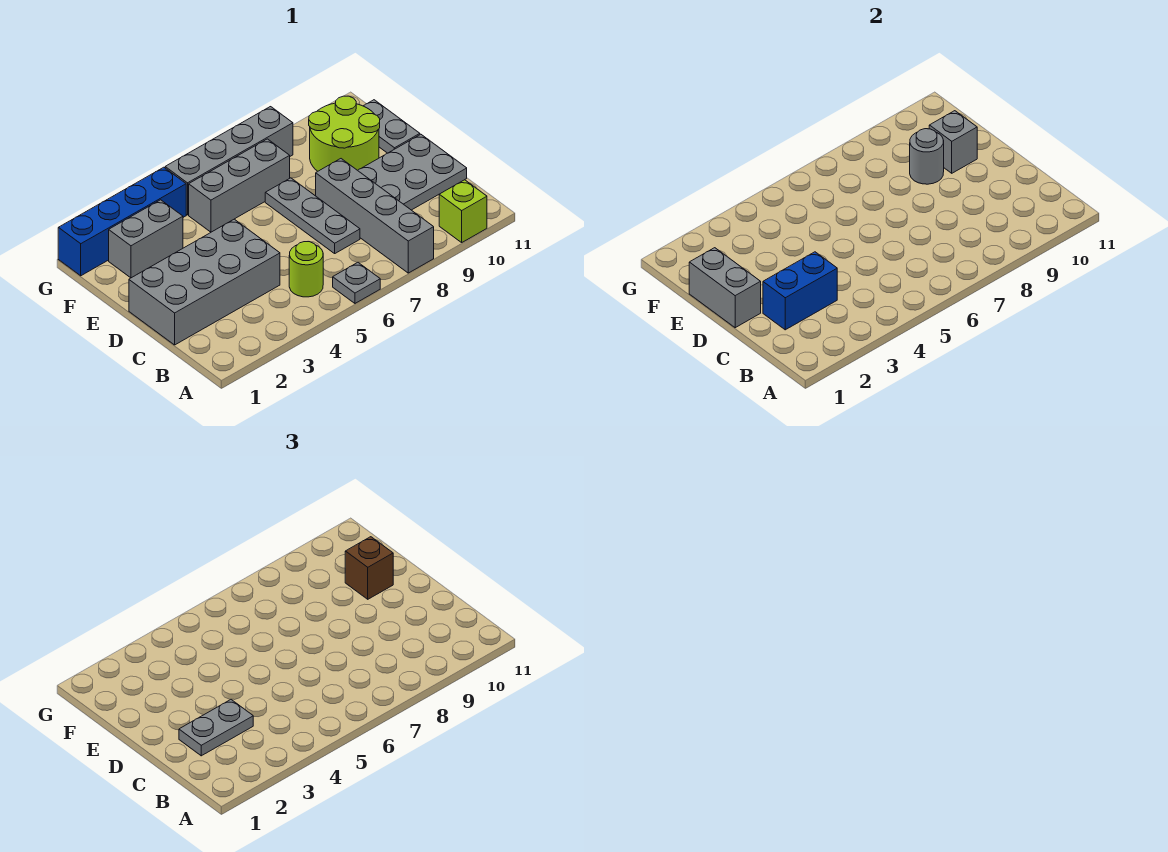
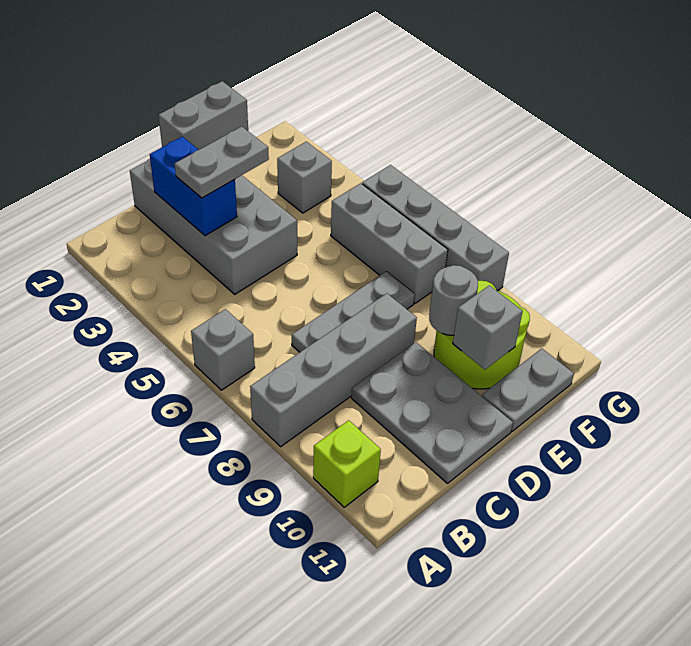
grey plate A6 level 1 -> grey brick A6 level 1
lime round brick B5 level 1 -> none
grey plate C2:C3 level 3 -> grey plate C3:D3 level 3
brown brick E10 level 3 -> none
grey brick F2:F3 level 1 -> grey brick F3 level 1
blue brick G1:G4 level 1 -> none

